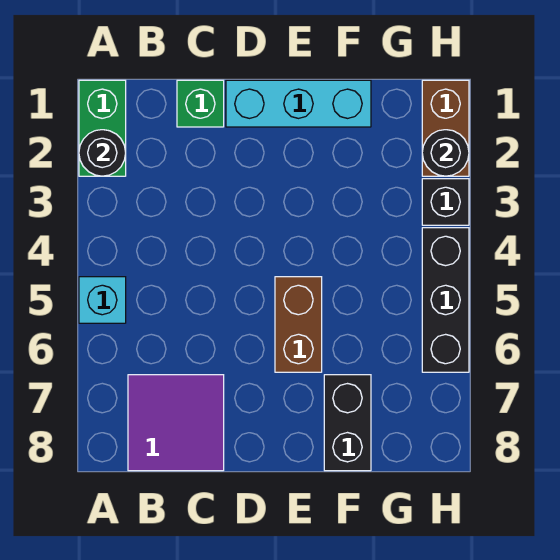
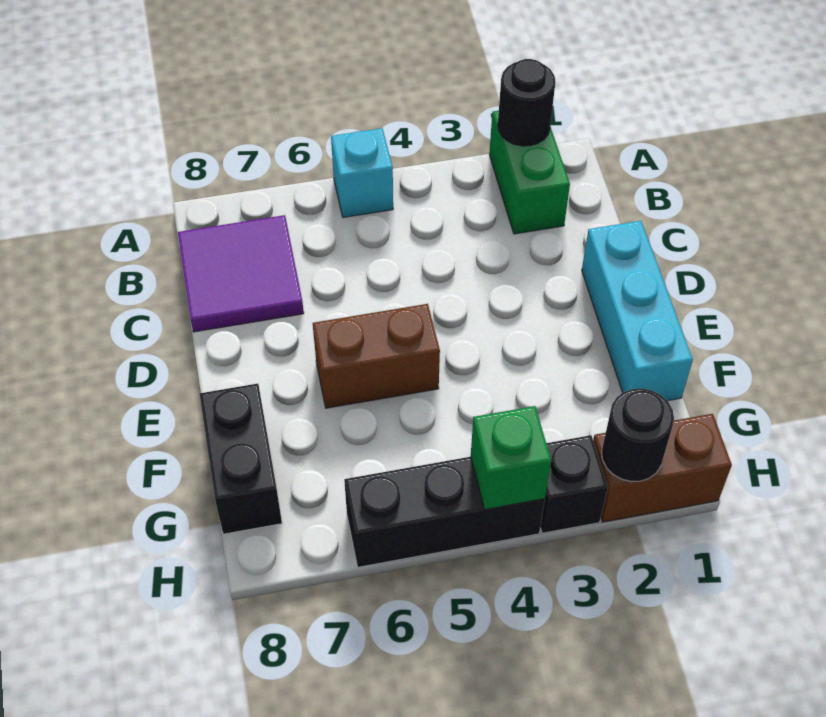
green brick A1:A2 level 1 -> green brick A2:B2 level 1
green brick C1 level 1 -> green brick H4 level 2
black brick F7:F8 level 1 -> black brick F8:G8 level 1

